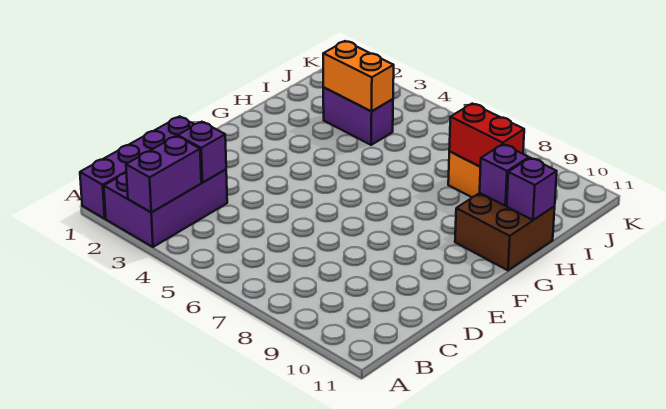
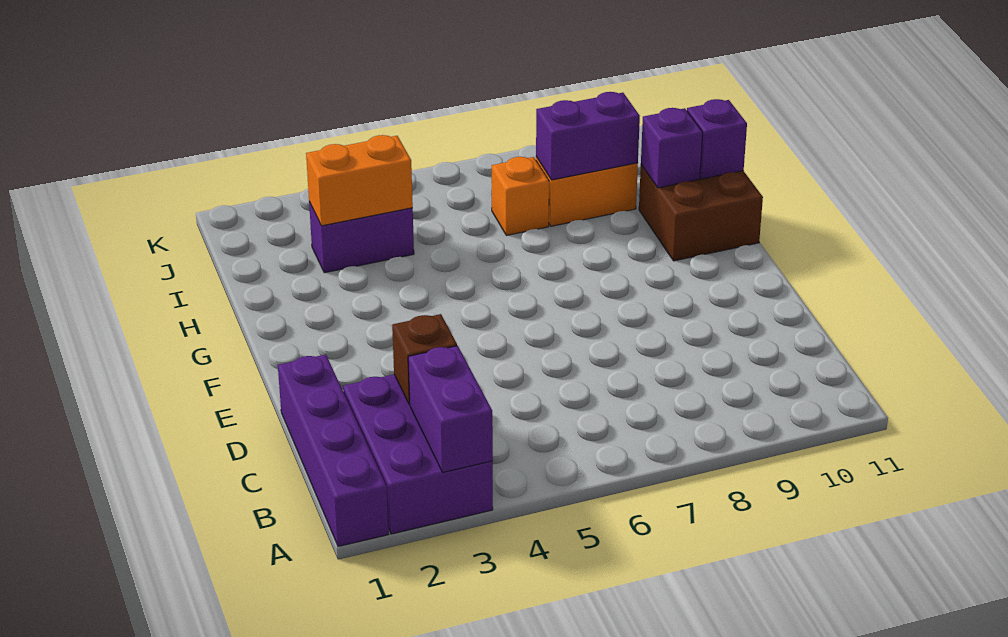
purple brick C3 level 2 -> brown brick C3 level 2
none -> orange brick I7 level 1
red brick I8:I9 level 2 -> purple brick I8:I9 level 2

